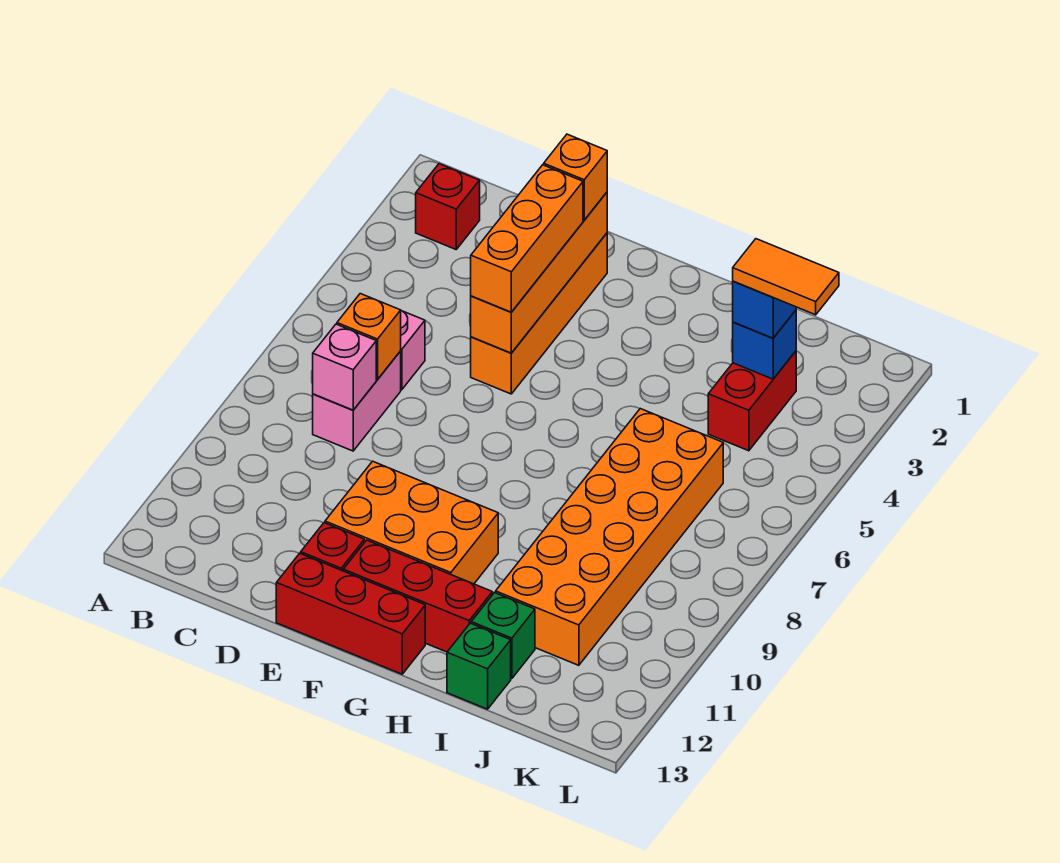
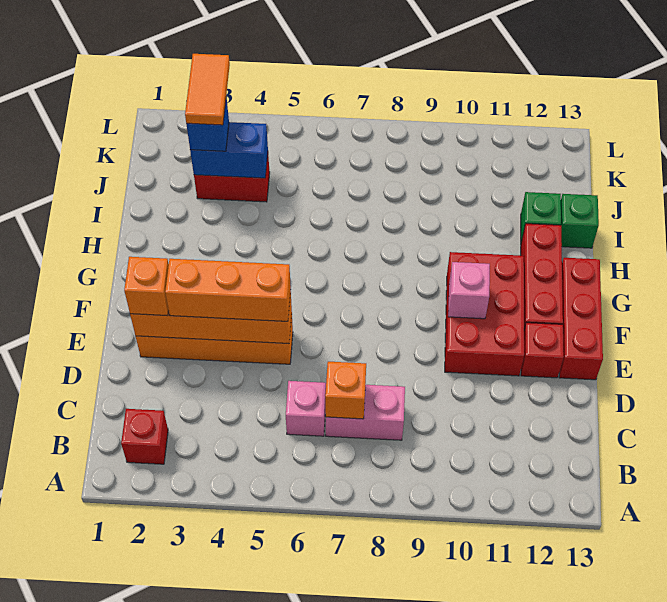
pink brick C8 level 2 -> pink brick F10 level 2
orange brick E10:G11 level 1 -> red brick E10:G11 level 1
orange brick I6:J11 level 1 -> none
blue brick J3 level 2 -> blue brick J3:J4 level 2

